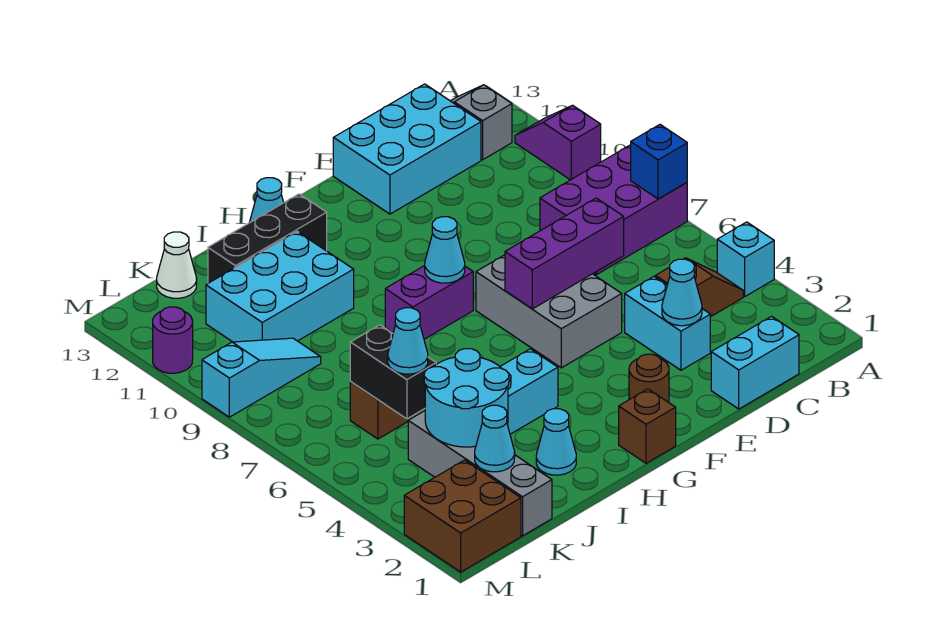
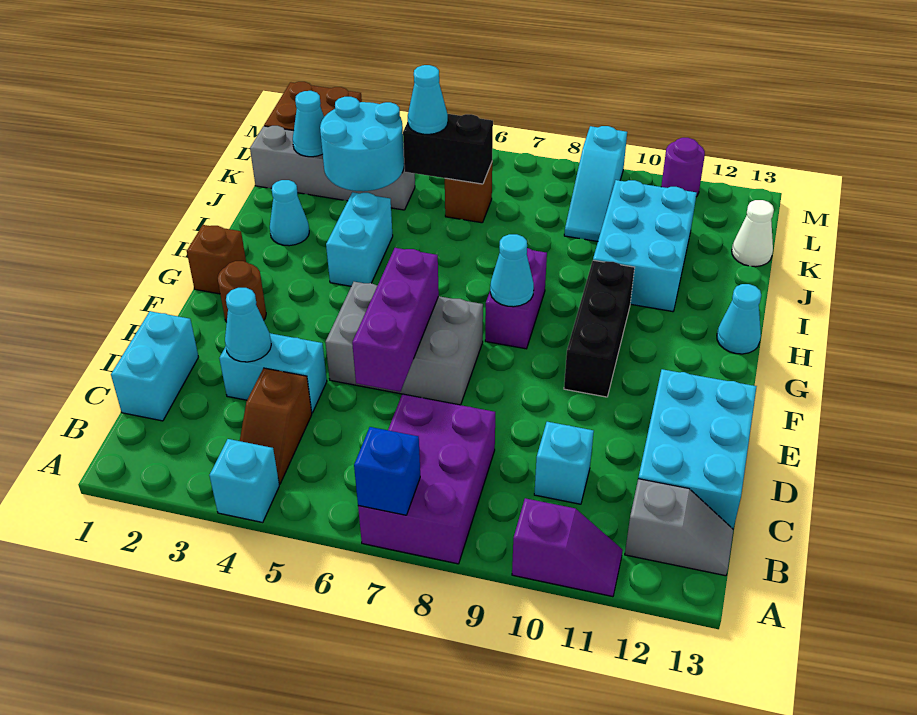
none -> cyan brick C10 level 1
black brick H12:J12 level 1 -> black brick F10:H10 level 1

